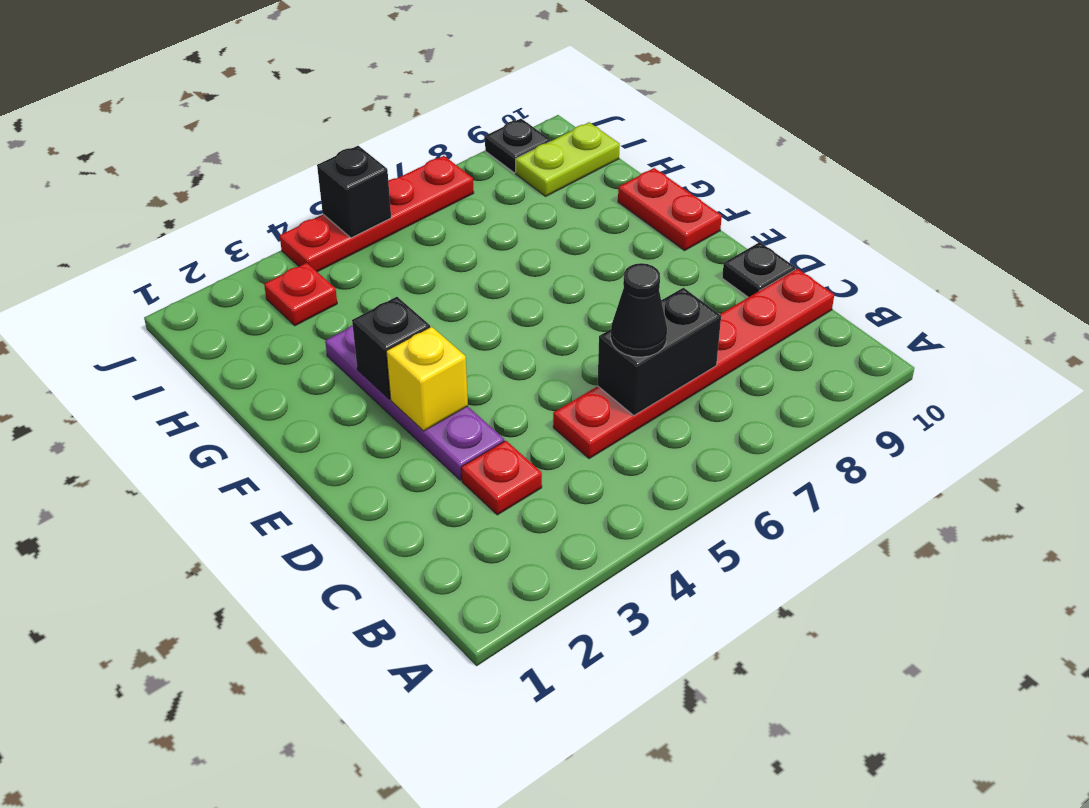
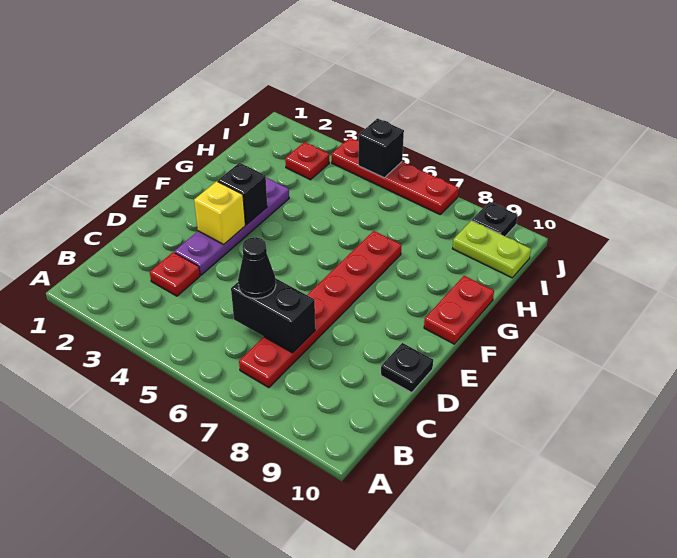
red plate C5:C10 level 1 -> red plate B7:G7 level 1

